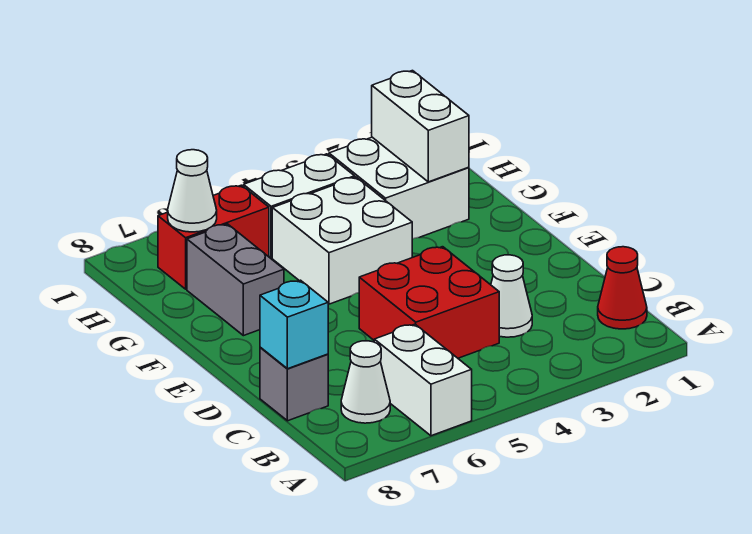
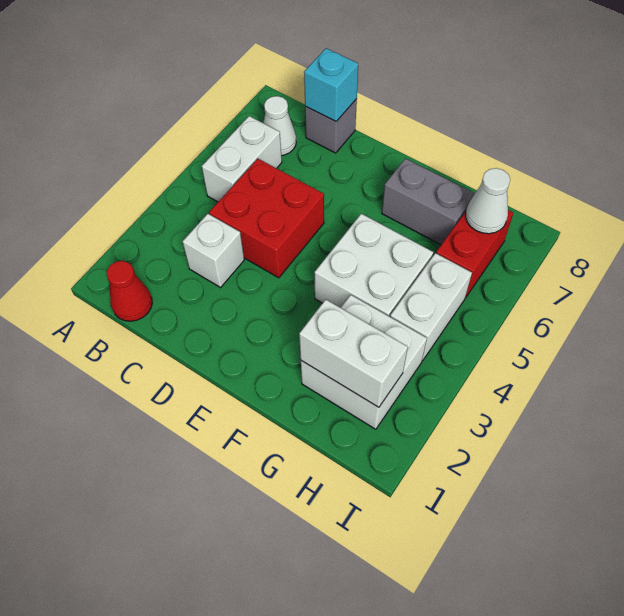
white brick A6:B6 level 1 -> white brick B5:B6 level 1
white cone C3 level 1 -> white brick C3 level 1

